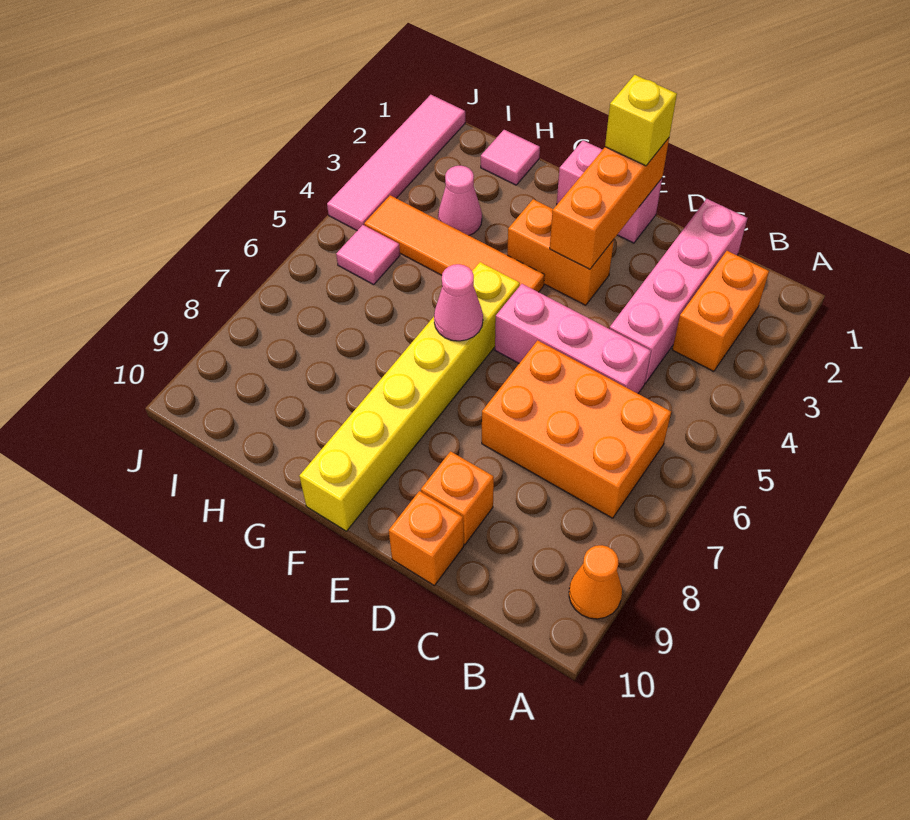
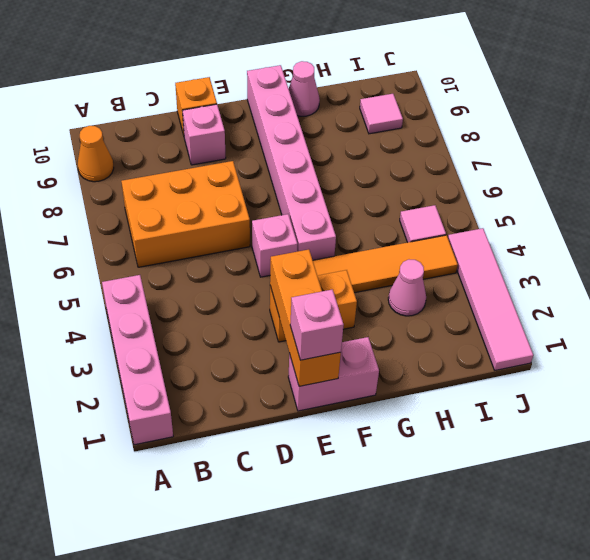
orange brick B2:B3 level 1 -> none
pink brick C1:C4 level 1 -> pink brick A1:A4 level 1
pink brick C5:E5 level 1 -> pink brick E5 level 1
orange brick D9 level 1 -> pink brick D9 level 1
yellow brick E1 level 3 -> pink brick E1 level 3
yellow brick F5:F10 level 1 -> pink brick F5:F10 level 1
pink cone F6 level 2 -> pink cone G10 level 1
pink tile H1 level 1 -> pink tile I9 level 1

